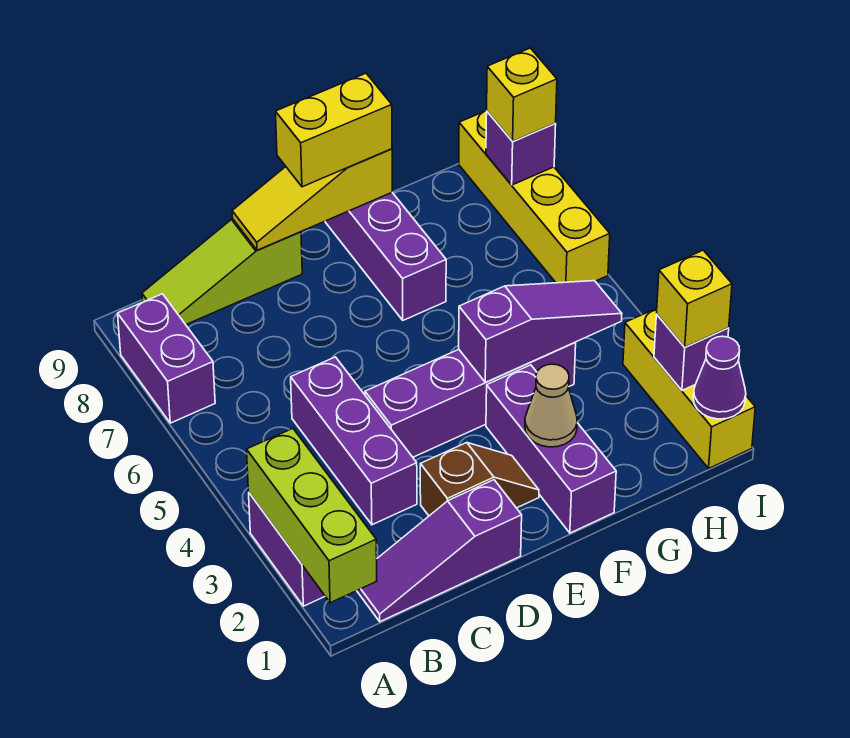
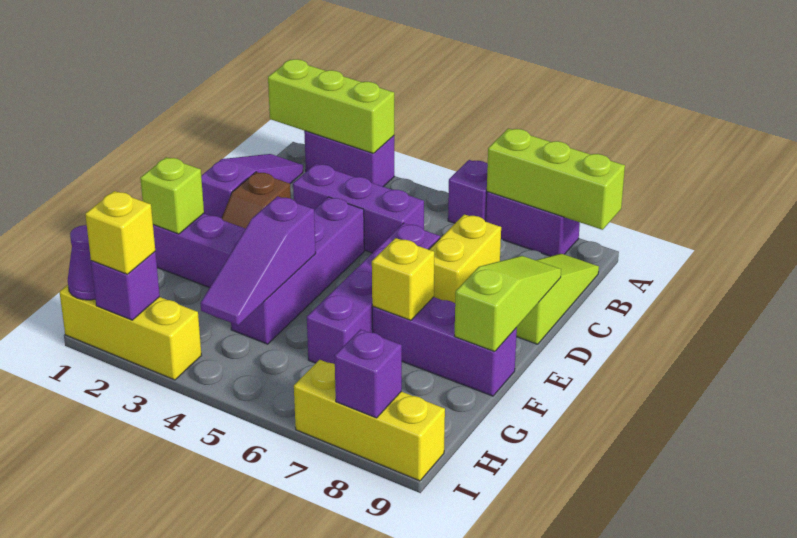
none -> purple brick A6 level 1
none -> lime brick A7:A9 level 2
none -> purple brick D6:G6 level 1
yellow slope D9:F9 level 2 top F -> lime slope D9:F9 level 2 top F
yellow brick E9:F9 level 3 -> yellow brick C7:D7 level 1
none -> lime brick F1 level 2
tan cone F2 level 2 -> none
yellow brick I6:I9 level 1 -> yellow brick I7:I9 level 1
yellow brick I8 level 3 -> yellow brick F7 level 2

